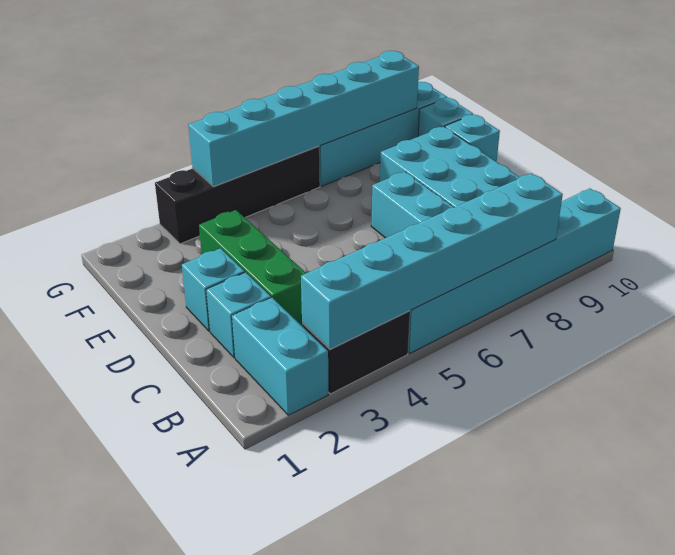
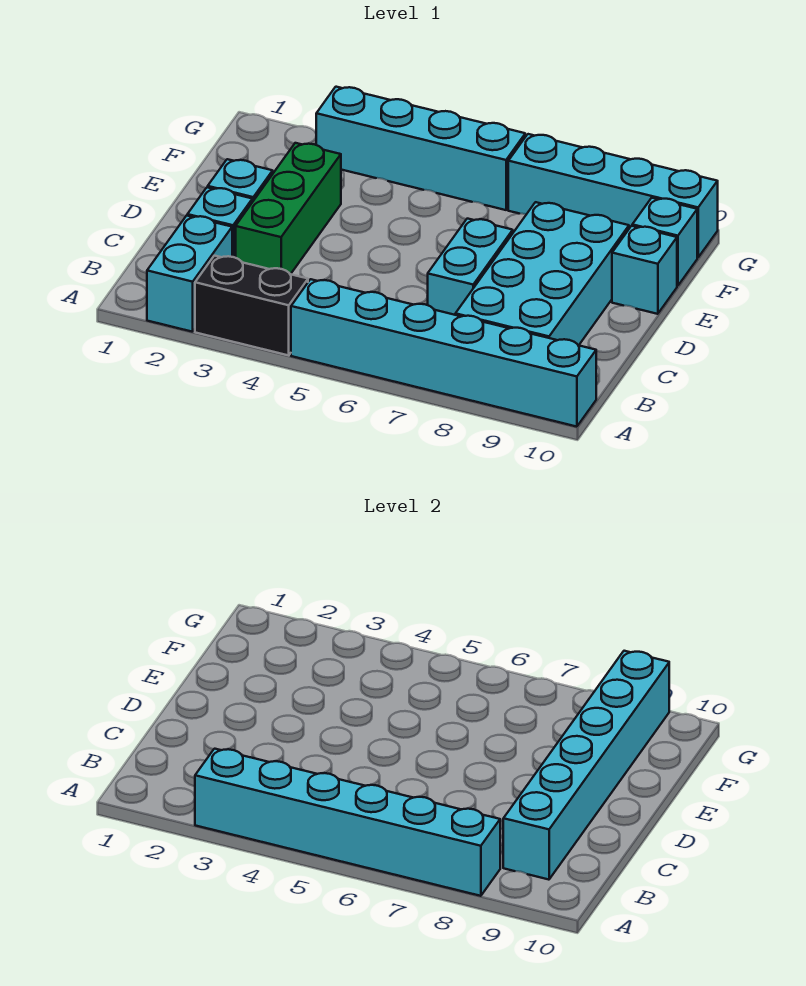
black brick G3:G6 level 1 -> cyan brick G3:G6 level 1
cyan brick G4:G9 level 2 -> cyan brick B9:G9 level 2

